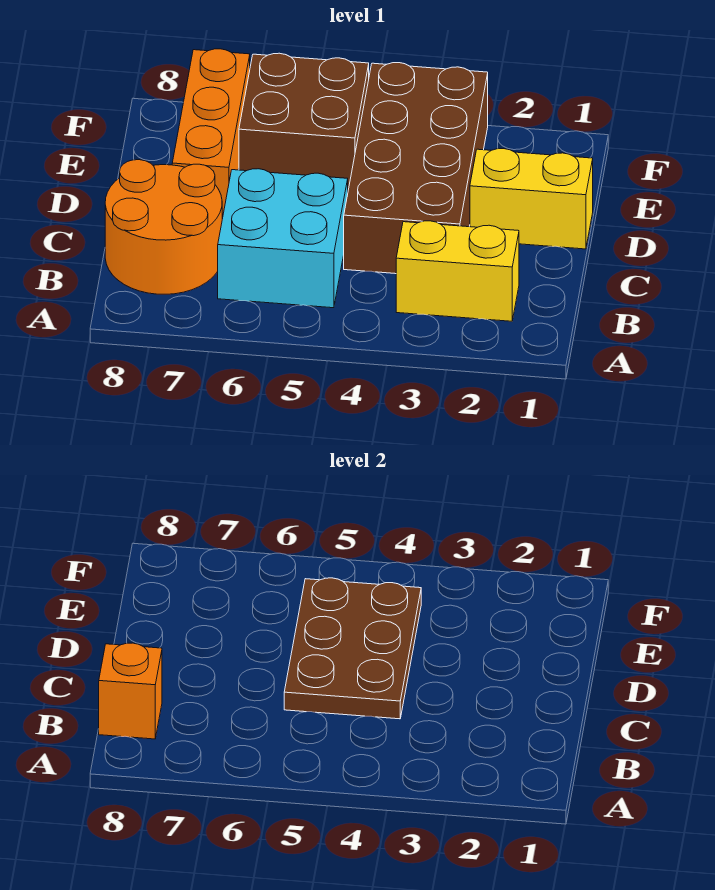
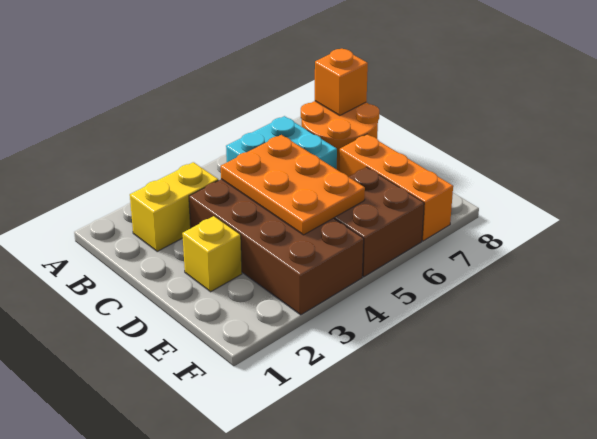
brown plate C4:E5 level 2 -> orange plate C4:E5 level 2
yellow brick D1:D2 level 1 -> yellow brick D2 level 1

